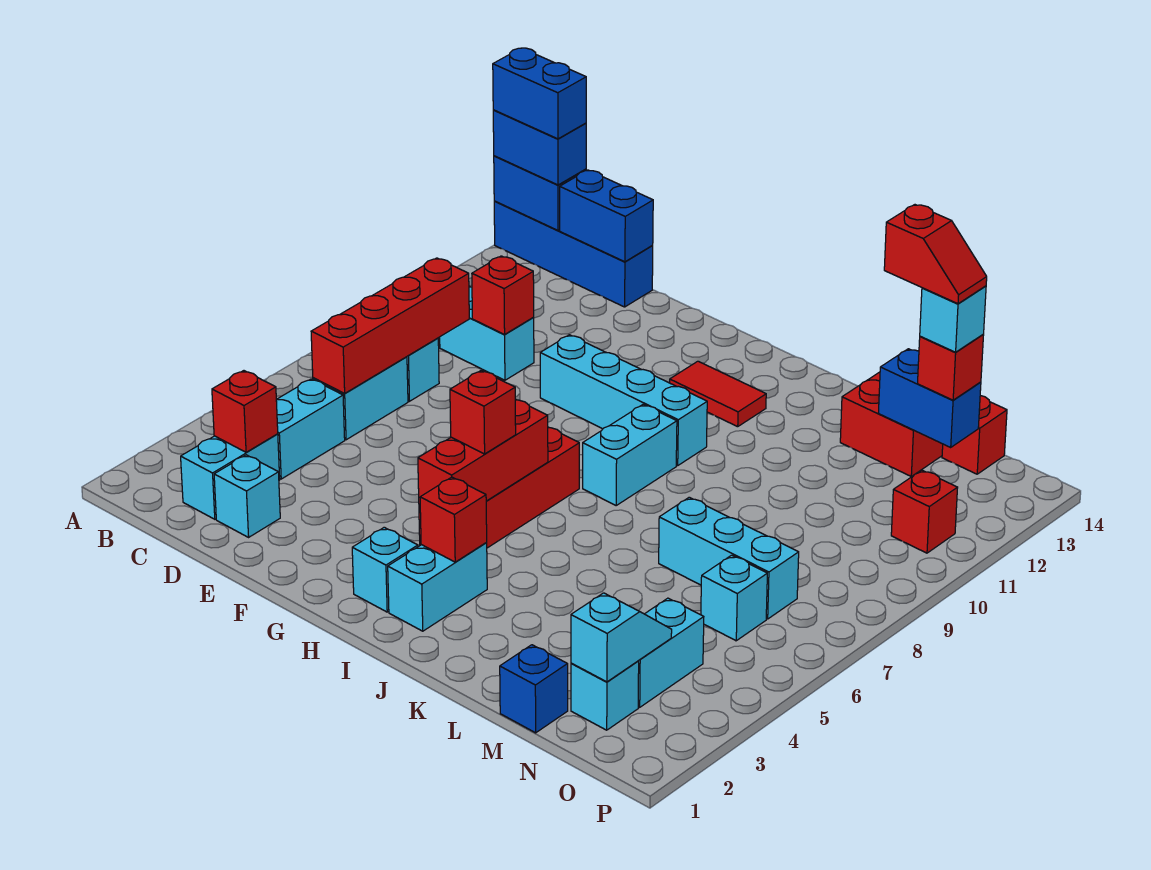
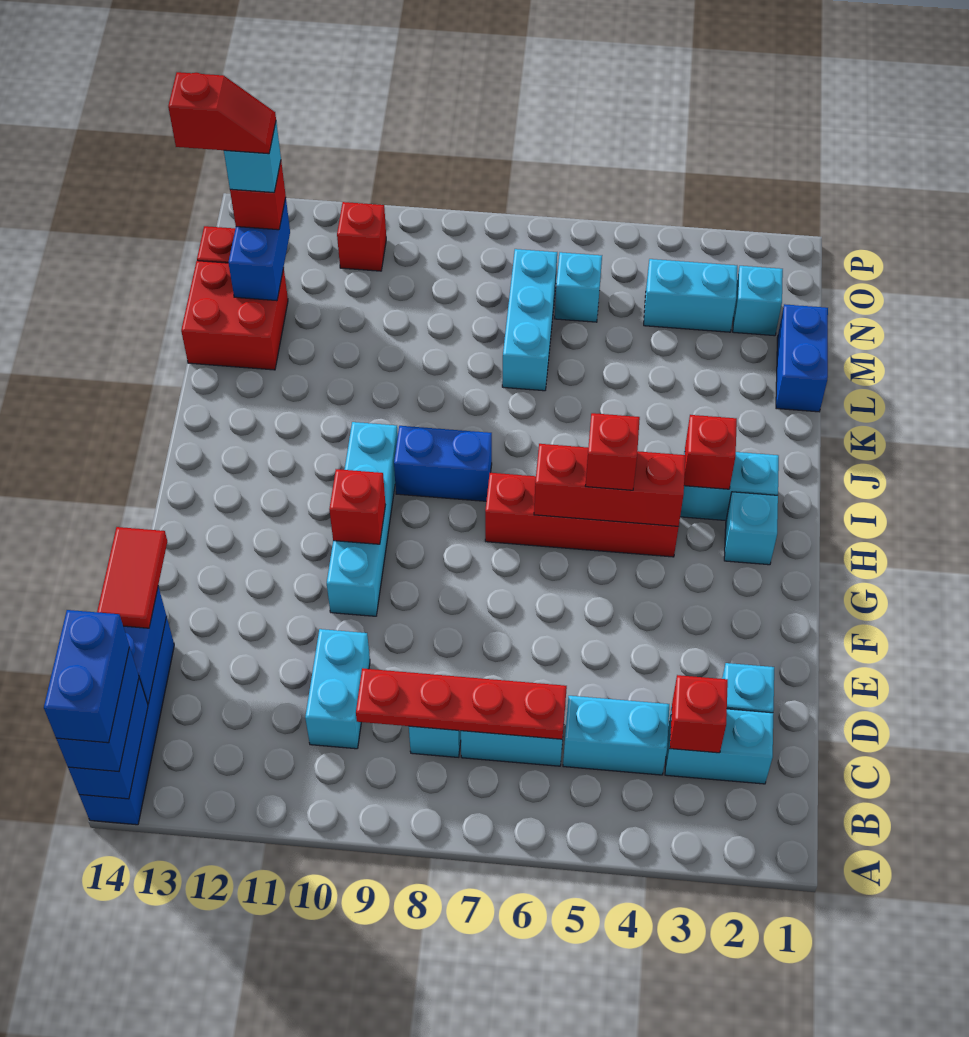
red brick C6:C9 level 2 -> red plate C6:C9 level 2
red brick D10 level 2 -> red brick G10 level 2
red tile H12:I12 level 1 -> red tile D14:E14 level 3
cyan brick I8:I9 level 1 -> blue brick I8:I9 level 1
blue brick M1 level 1 -> blue brick L1:M1 level 1
red slope M13:N13 level 5 top M -> red slope N13:N14 level 5 top 14
cyan slope N2:N3 level 2 top 2 -> none

